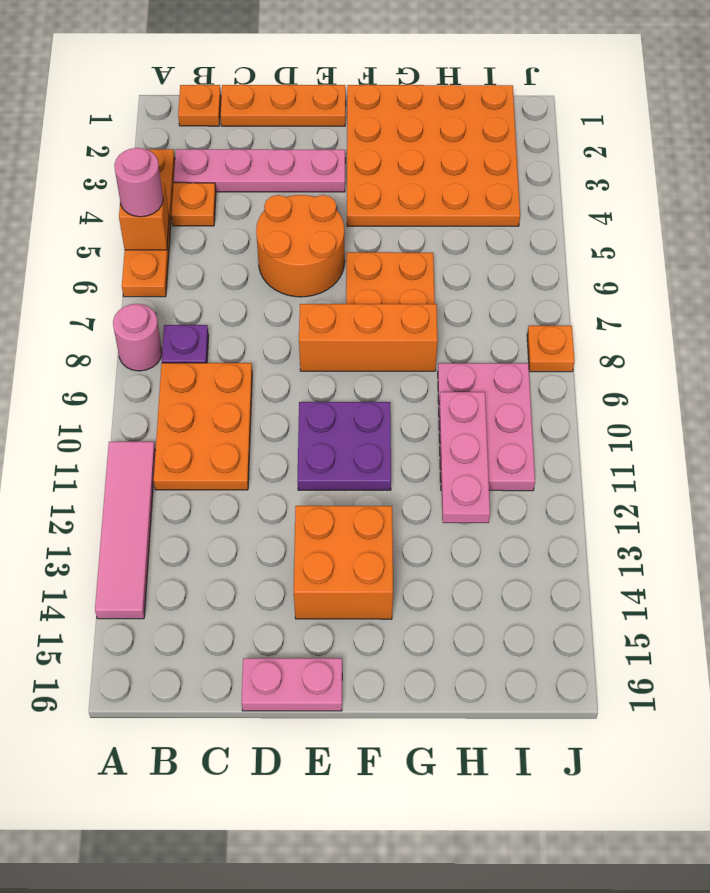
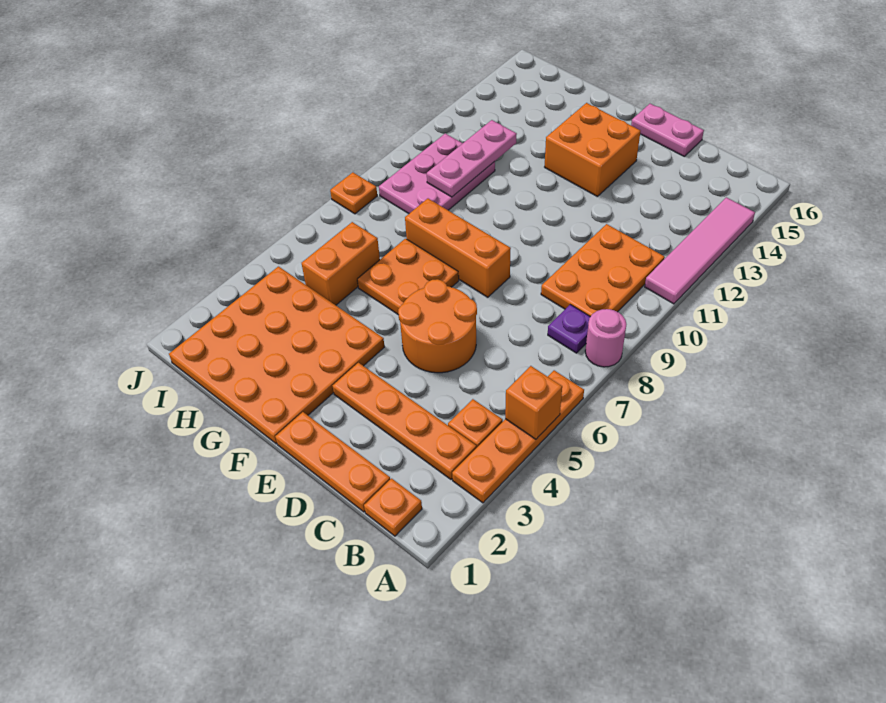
pink round brick A5 level 3 -> none
pink plate B3:E3 level 1 -> orange plate B3:E3 level 1
purple plate E10:F11 level 1 -> none
none -> orange brick H5:H6 level 1

